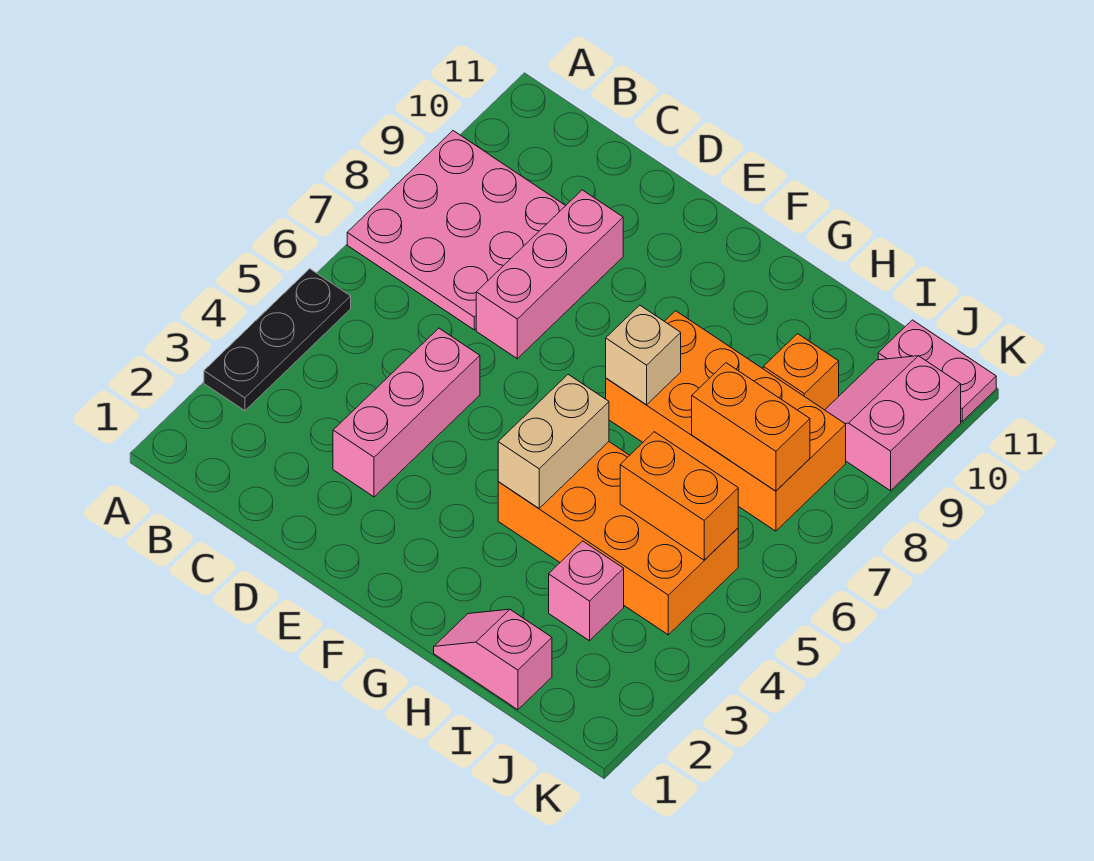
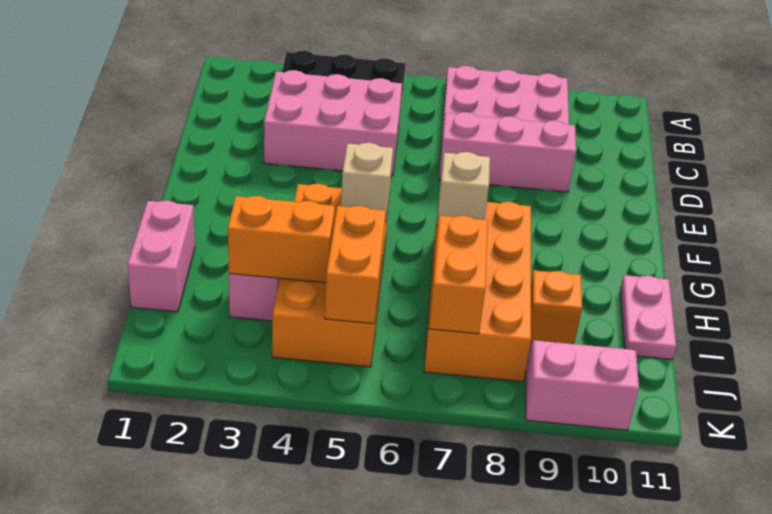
pink brick D3:D5 level 1 -> pink brick C3:D5 level 1
tan brick G4:G5 level 2 -> tan brick G5 level 2
pink slope H1:I1 level 1 top I -> pink brick H1:I1 level 1
none -> orange brick I3:I4 level 2
pink plate J11:K11 level 1 -> pink plate H11:I11 level 1

